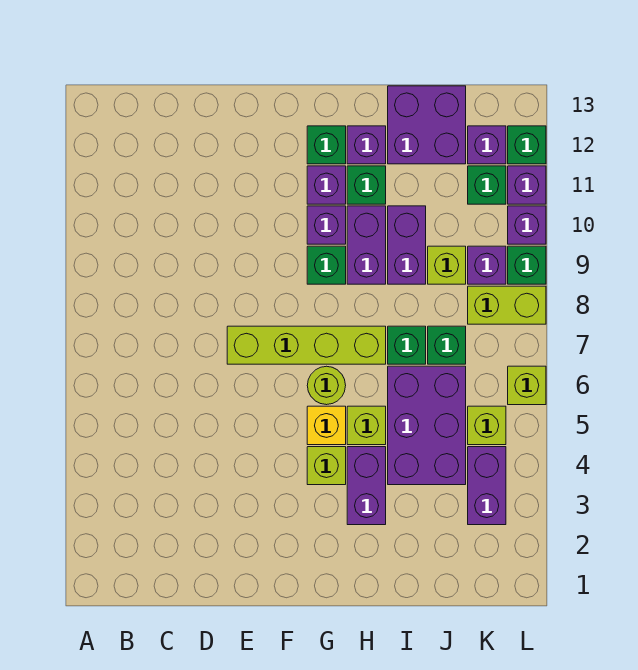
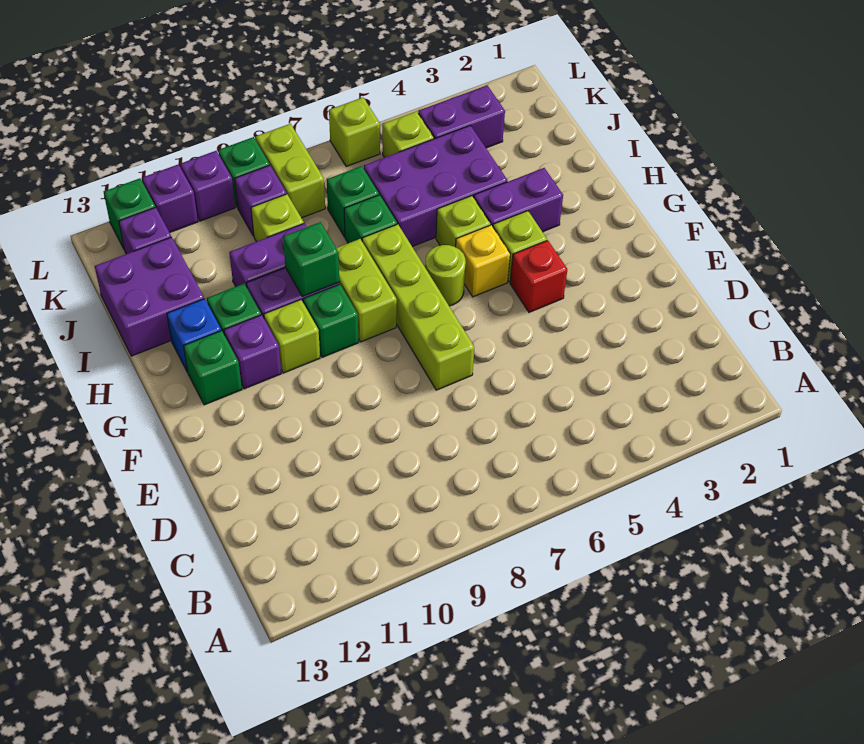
none -> red brick F4 level 1
none -> lime brick G8:H8 level 1
purple brick G10 level 1 -> lime brick G10 level 1
purple brick H12 level 1 -> blue brick H12 level 1
green brick K11 level 1 -> green brick H9 level 2

